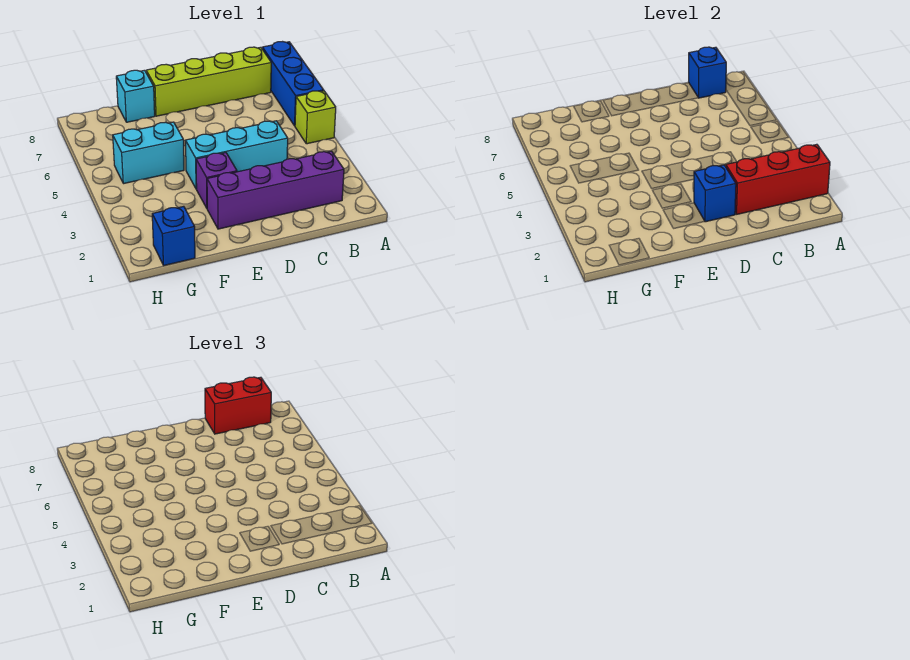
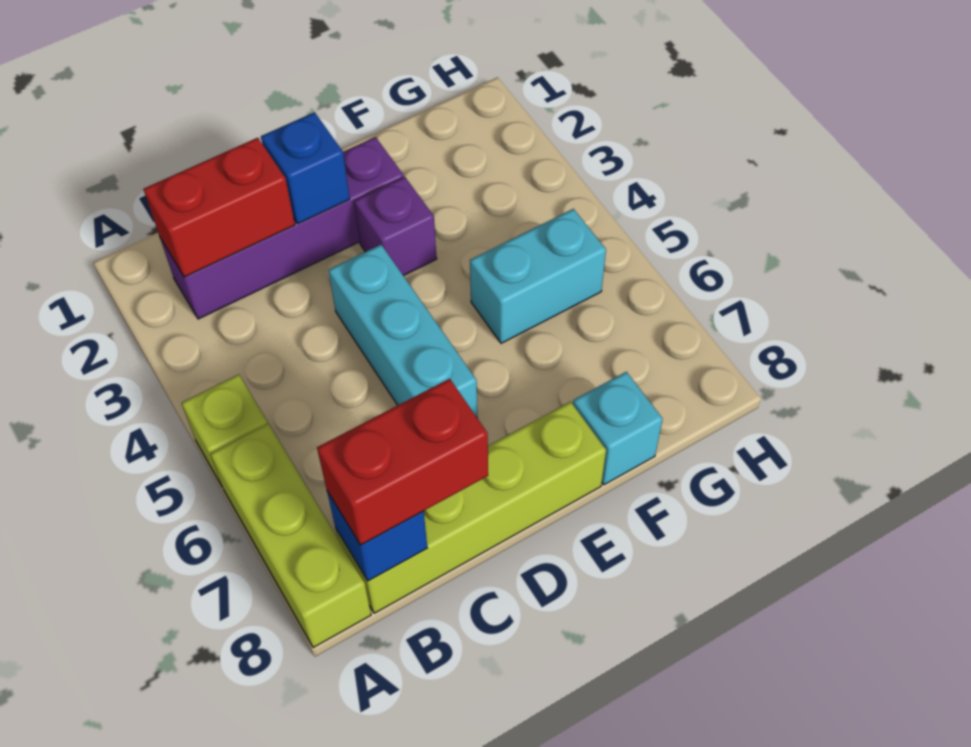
red brick A2:C2 level 2 -> red brick B2:C2 level 2
blue brick A6:A8 level 1 -> lime brick A6:A8 level 1
cyan brick C4:E4 level 1 -> cyan brick D4:D6 level 1
blue brick G1 level 1 -> none

